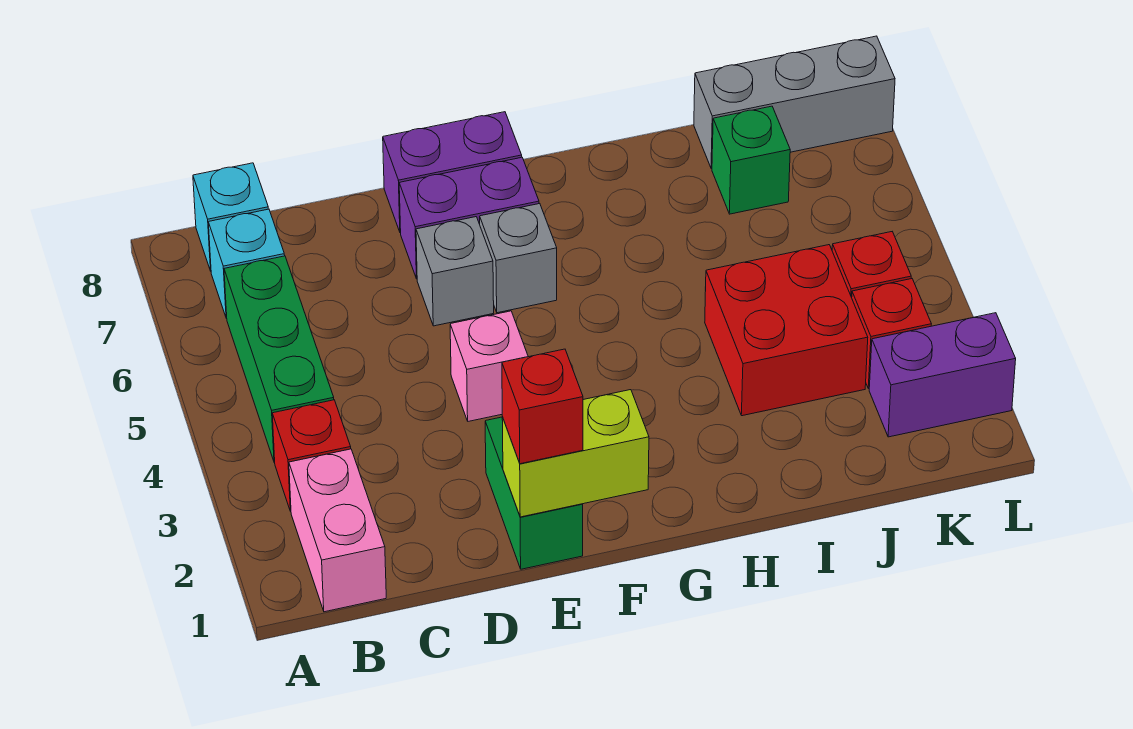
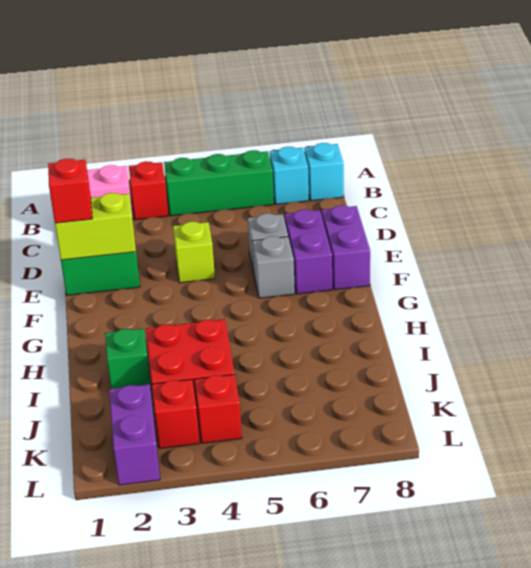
lime brick E1:F1 level 2 -> lime brick E1:E2 level 2
pink brick E4 level 1 -> lime brick E4 level 1
green brick J7 level 1 -> green brick I2 level 1
grey brick J8:L8 level 1 -> none

